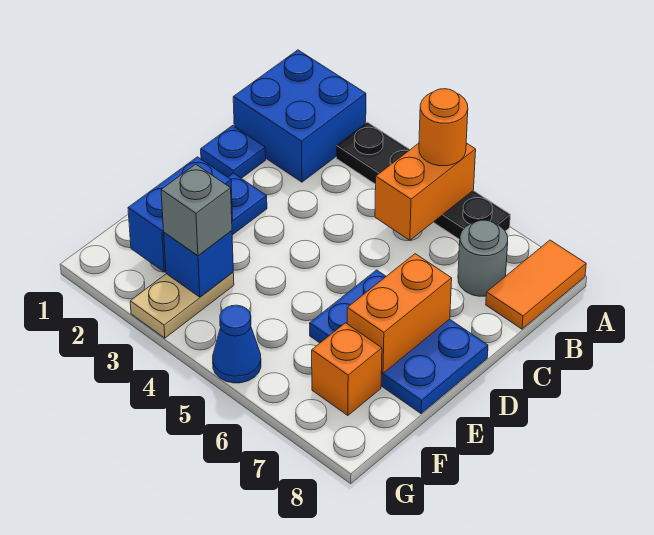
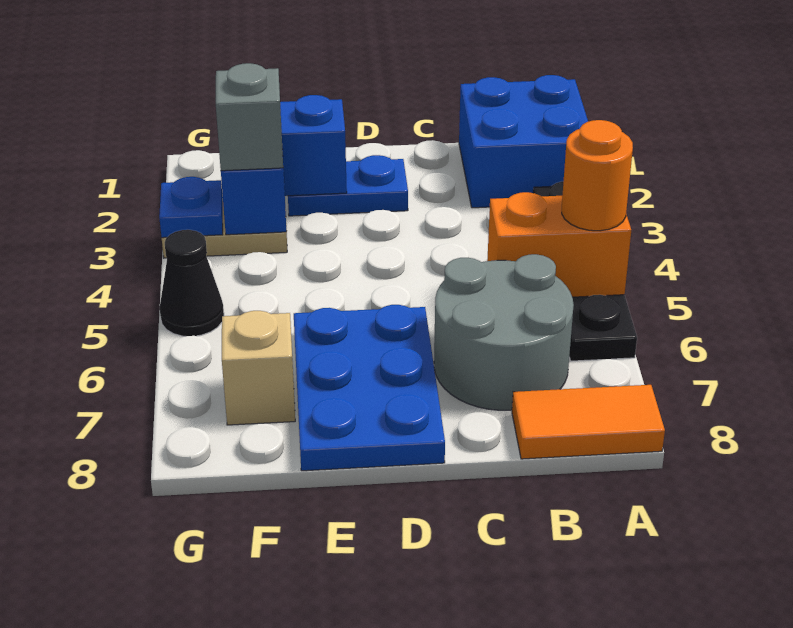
grey round brick B7 level 1 -> grey round brick B6:C7 level 1
blue plate C1 level 1 -> blue plate G3 level 2
orange brick D7:E7 level 2 -> none
orange brick F7 level 1 -> tan brick F7 level 1
blue cone G5 level 1 -> black cone G5 level 1

